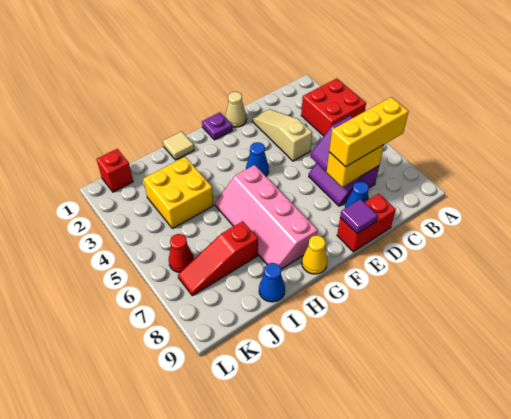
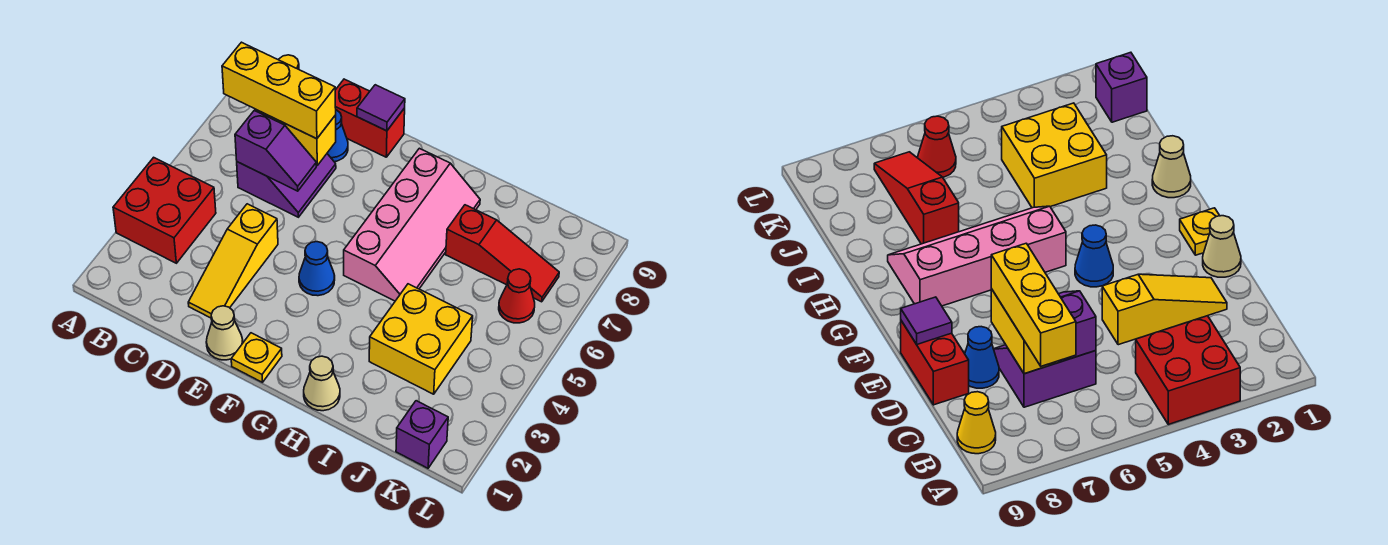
tan slope D2:D4 level 1 top 4 -> yellow slope D2:D4 level 1 top 4
purple plate F1 level 1 -> yellow plate F1 level 1
yellow cone G9 level 1 -> yellow cone B9 level 1
tan tile H1 level 1 -> tan cone H1 level 1
blue cone I9 level 1 -> none
red brick K1 level 1 -> purple brick K1 level 1

